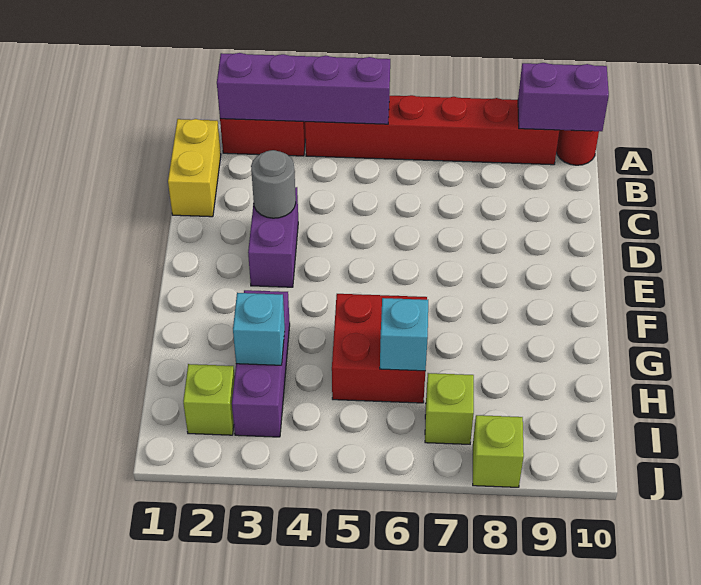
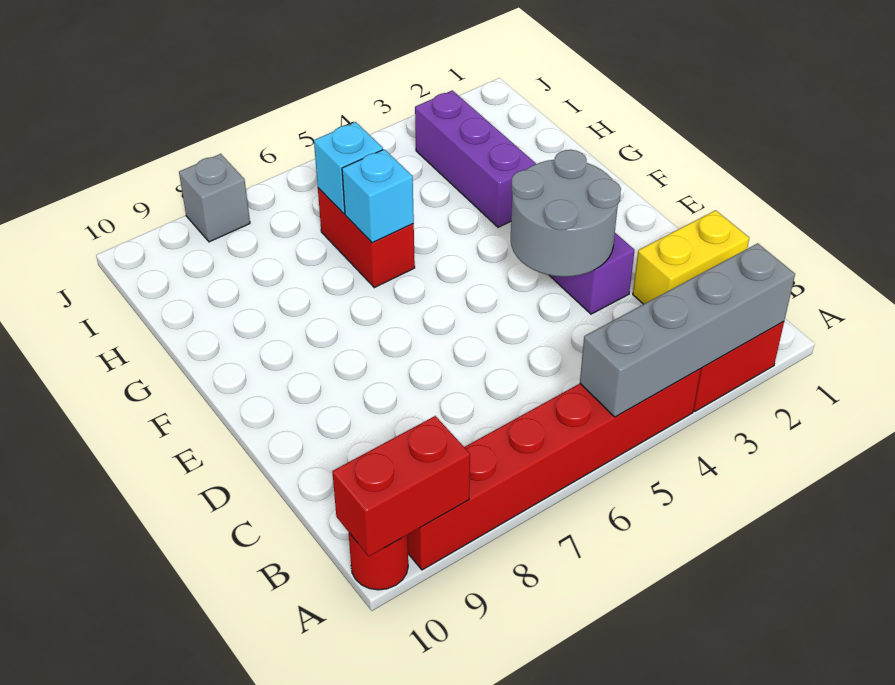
purple brick A2:A5 level 2 -> grey brick A2:A5 level 2
purple brick A9:A10 level 2 -> red brick A9:A10 level 2
yellow brick B1:C1 level 1 -> yellow brick C1:C2 level 1
grey round brick D3 level 2 -> grey round brick D3:E4 level 2
red brick G5:H6 level 1 -> red brick G6:H6 level 1
cyan brick H3 level 2 -> cyan brick G6 level 2
lime brick I2 level 1 -> none
lime brick I7 level 1 -> none
lime brick J8 level 1 -> grey brick J8 level 1

